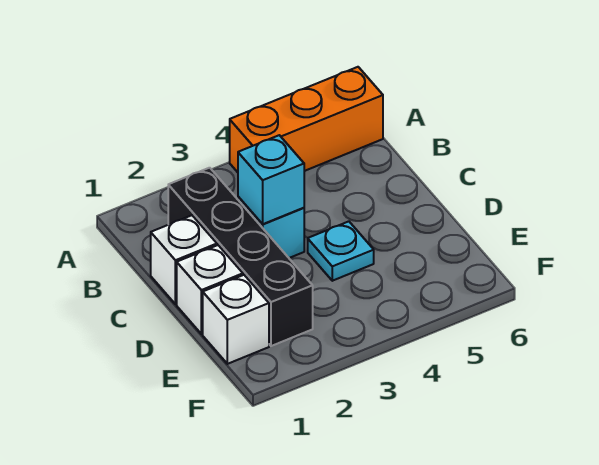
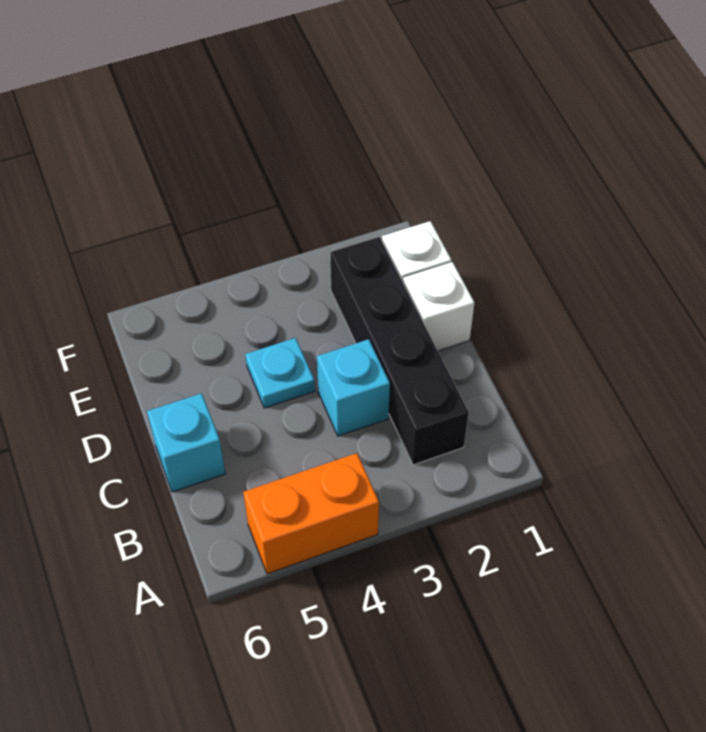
orange brick A4:A6 level 1 -> orange brick A4:A5 level 1
white brick C1 level 1 -> none
cyan brick C3 level 2 -> cyan brick C6 level 1

